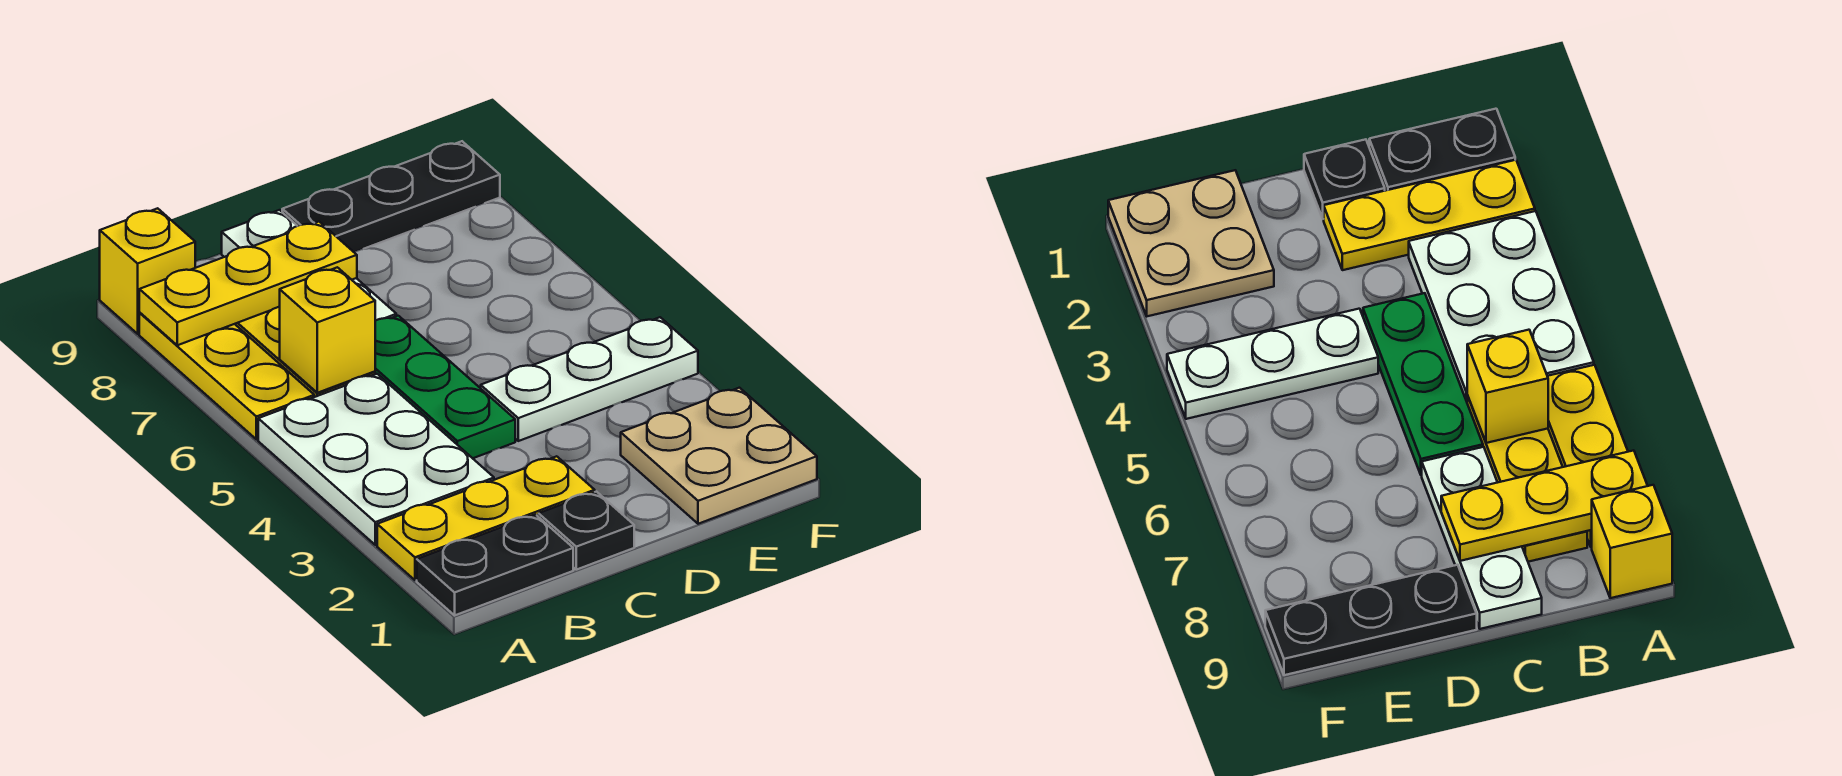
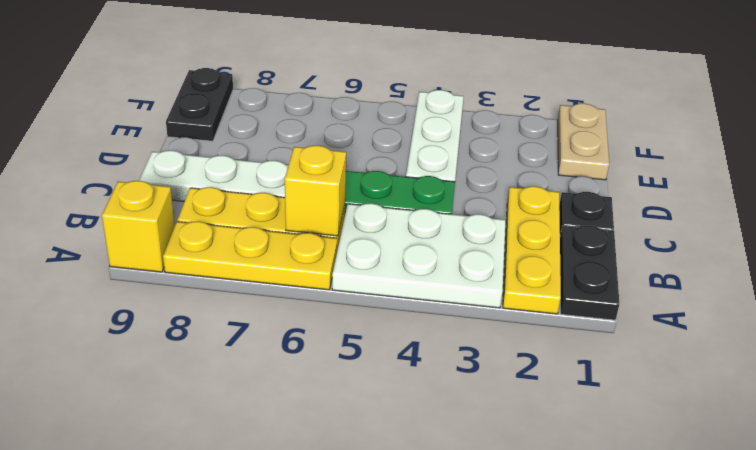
yellow plate A8:C8 level 2 -> none
black plate D9:F9 level 1 -> black plate E9:F9 level 1
tan plate E1:F2 level 1 -> tan plate E1:F1 level 1

